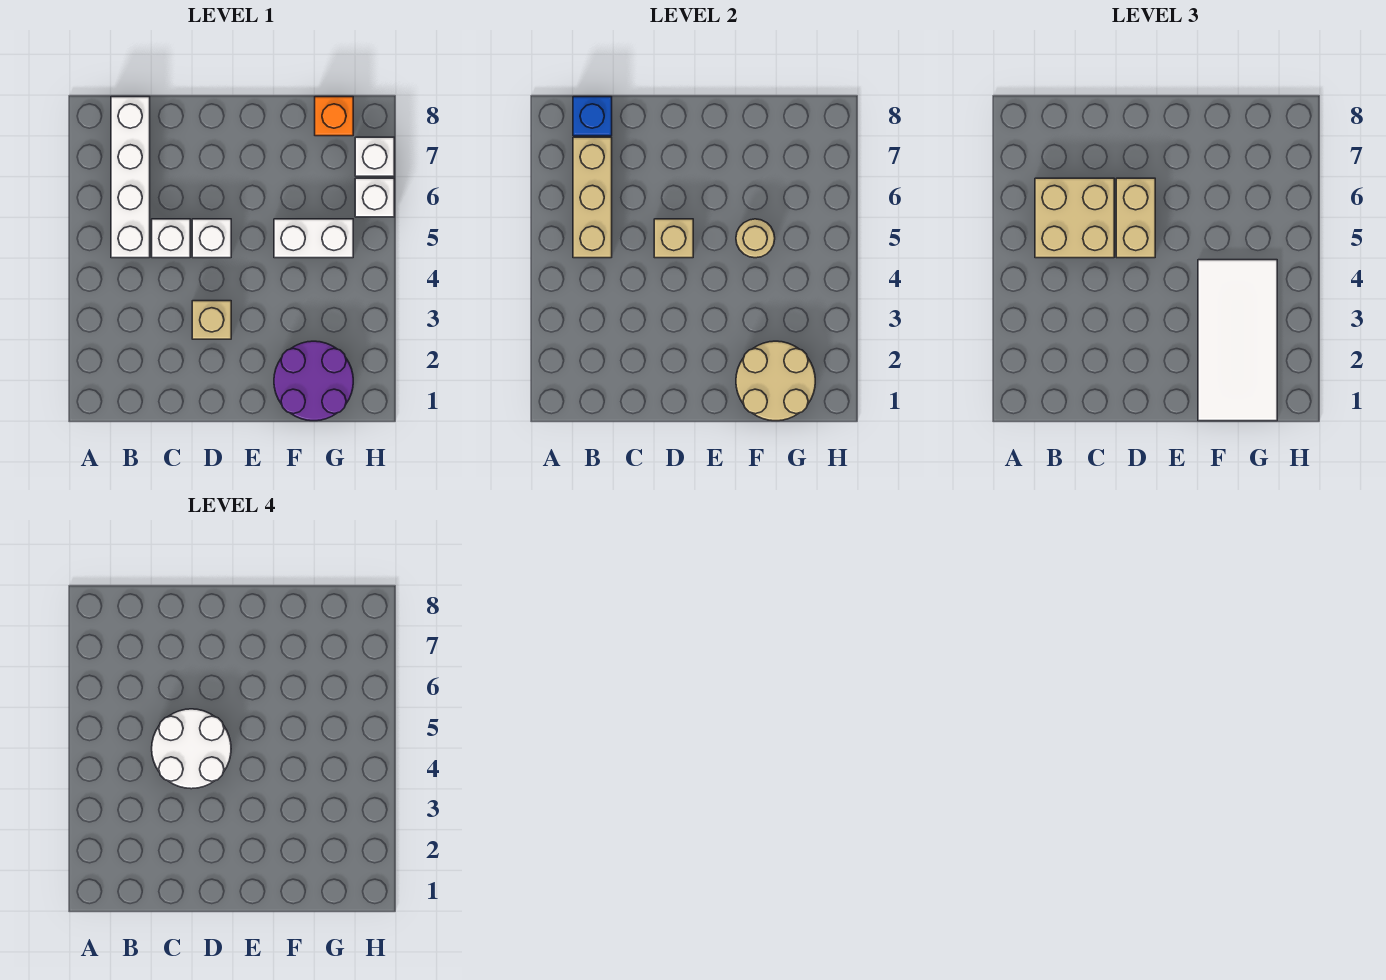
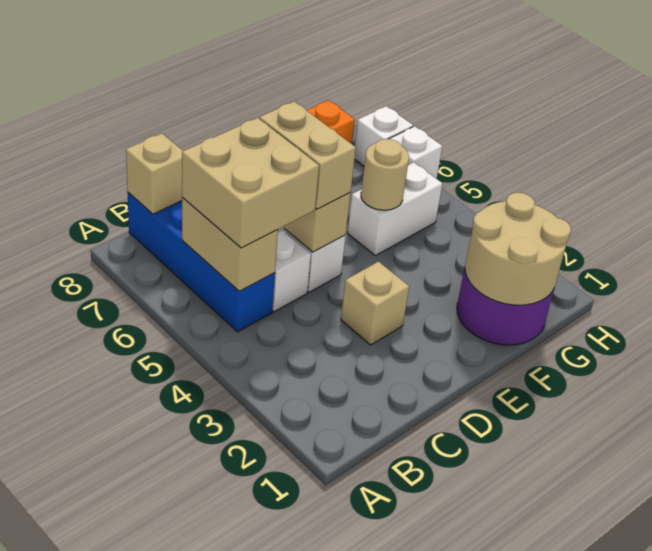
white brick B5:B8 level 1 -> blue brick B5:B8 level 1
tan brick B5:B7 level 2 -> tan brick B5:B6 level 2
blue brick B8 level 2 -> tan brick B8 level 2
white round brick C4:D5 level 4 -> none
white tile F1:G4 level 3 -> none

